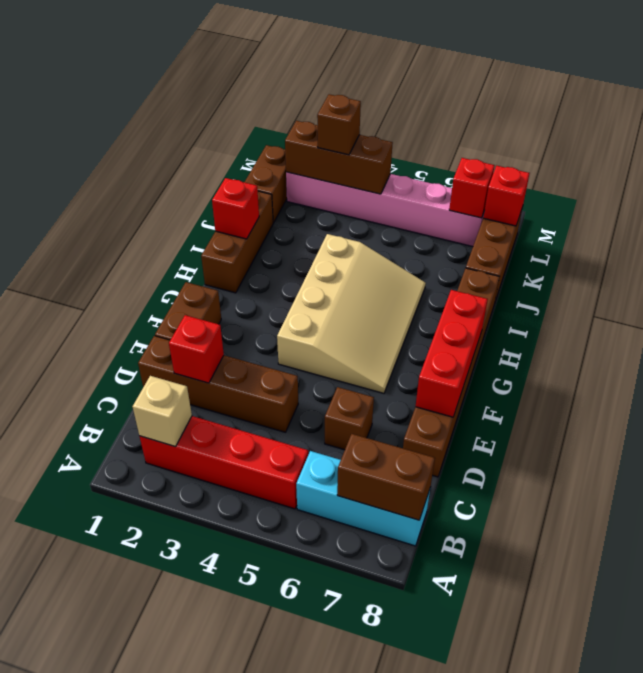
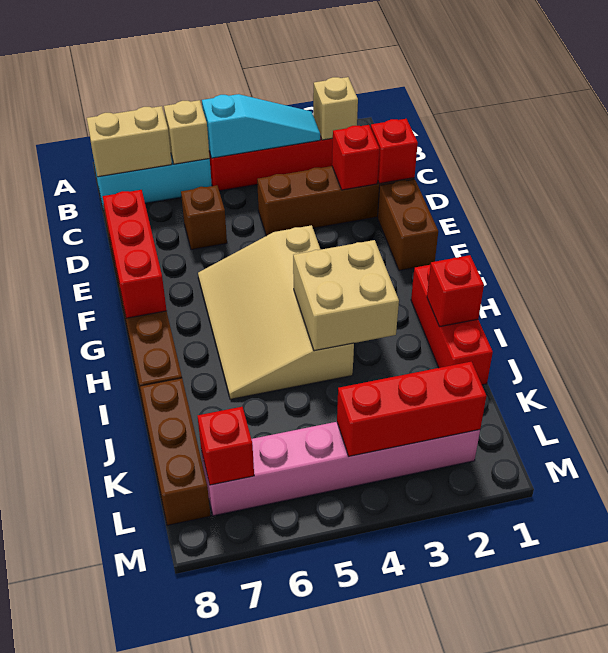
none -> cyan slope B3:B5 level 2 top 5
none -> tan brick B6 level 2
brown brick B7:B8 level 2 -> tan brick B7:B8 level 2
brown brick H1:J1 level 1 -> red brick H1:J1 level 1
none -> tan brick H3:I4 level 2
brown brick K1:L1 level 1 -> none
brown brick L2:L4 level 2 -> red brick L2:L4 level 2
brown brick L3 level 3 -> none
red brick L8 level 2 -> red brick D1 level 2

